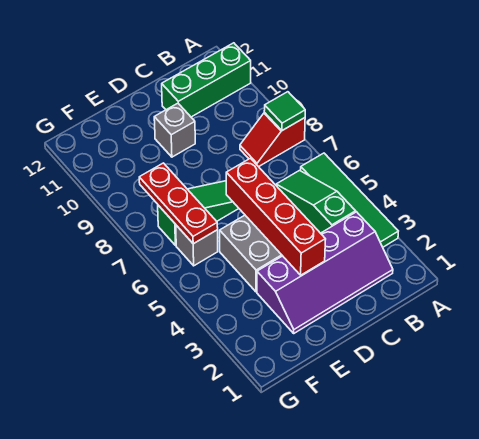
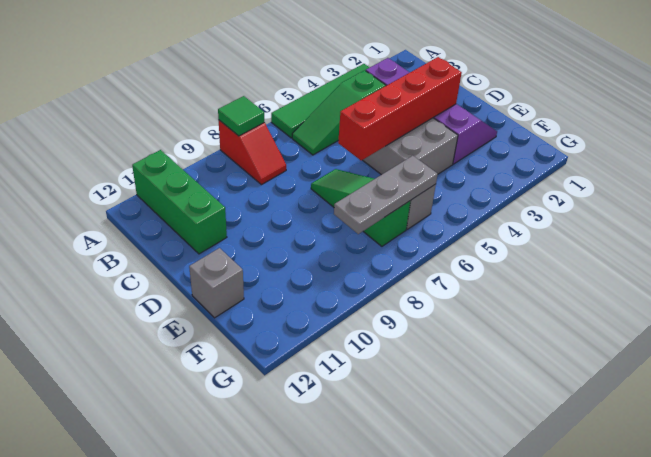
grey brick D10 level 1 -> grey brick E12 level 1
red plate F6:F8 level 2 -> grey plate F6:F8 level 2

